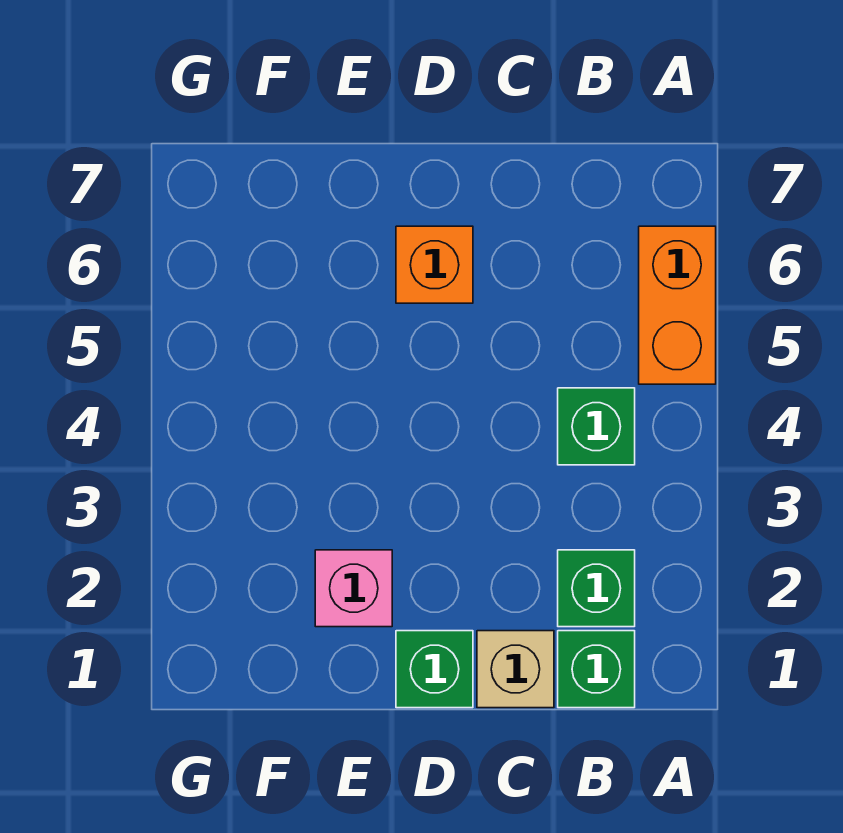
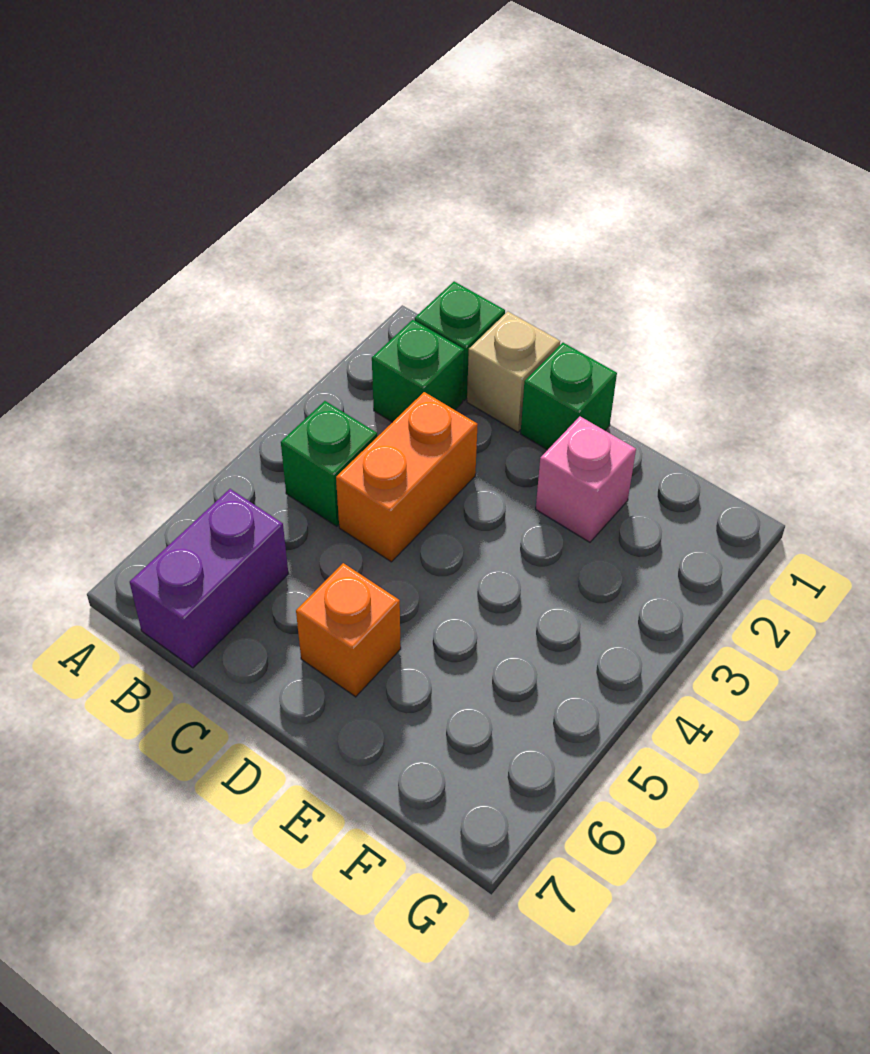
orange brick A5:A6 level 1 -> orange brick C3:C4 level 1
none -> purple brick B6:B7 level 1

